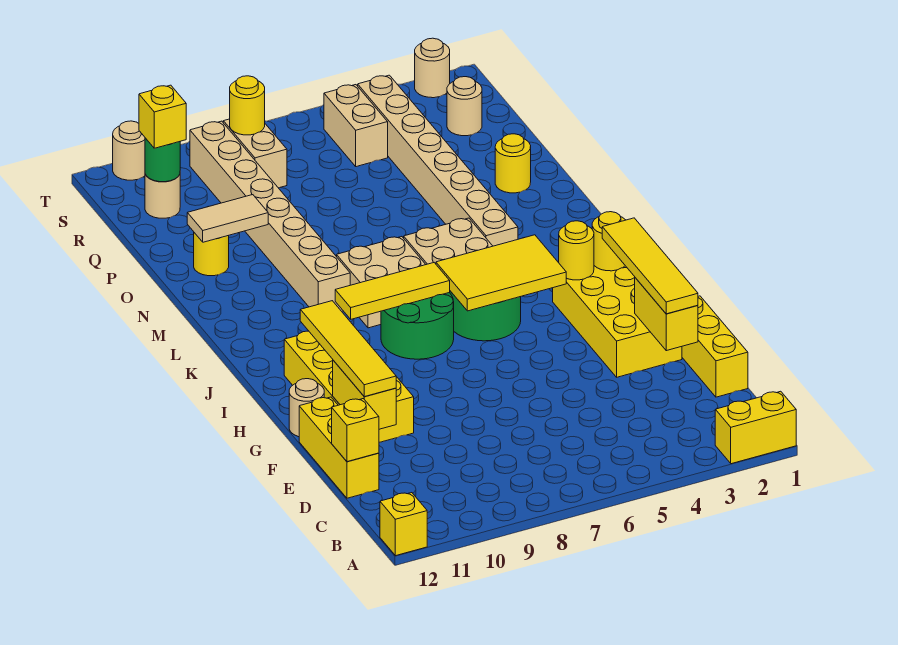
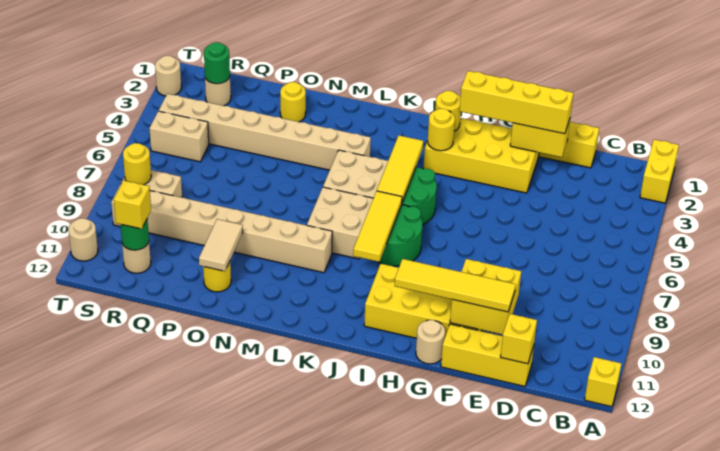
yellow tile E2:H2 level 3 -> yellow brick E2:H2 level 3
yellow brick E11:F11 level 2 -> yellow brick E10:F11 level 2
yellow tile I4:J6 level 2 -> yellow tile J4:J6 level 2
none -> green round brick R2 level 2

